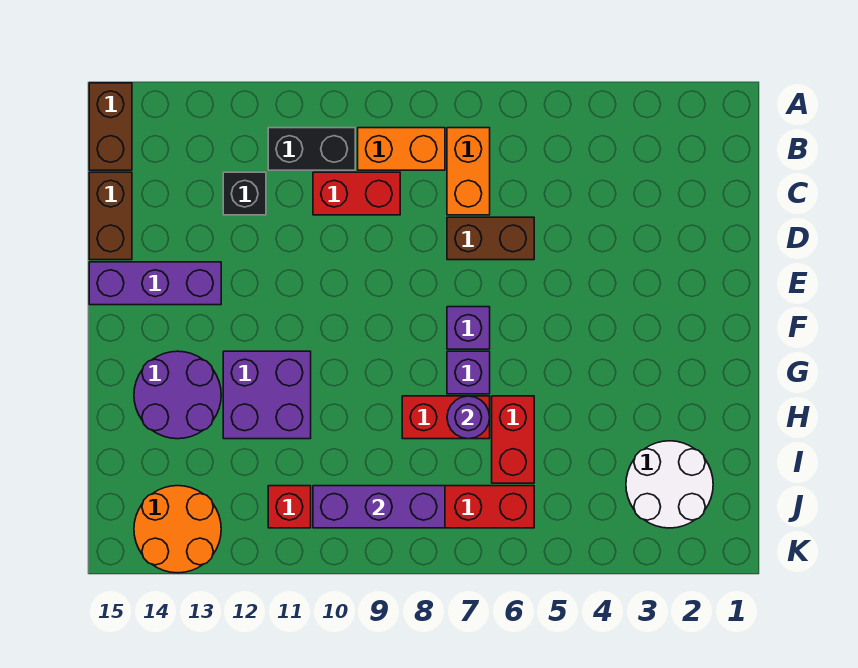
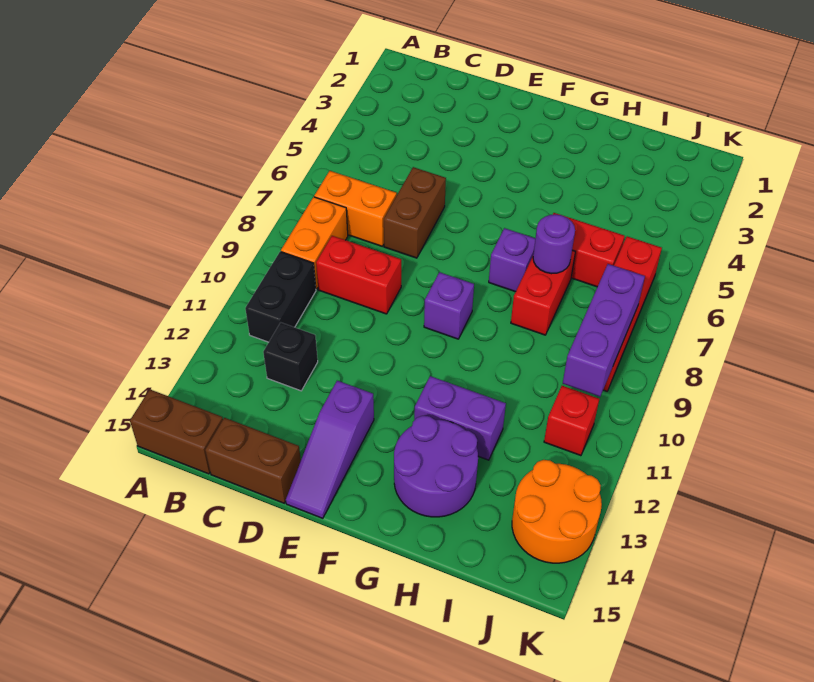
red brick C9:C10 level 1 -> red brick C9:D9 level 1
purple brick E13:E15 level 1 -> purple slope E13:E15 level 1 top 13
purple brick F7 level 1 -> purple brick F9 level 1
purple brick G11:H12 level 1 -> purple brick G12:H12 level 1
white round brick I2:J3 level 1 -> none

